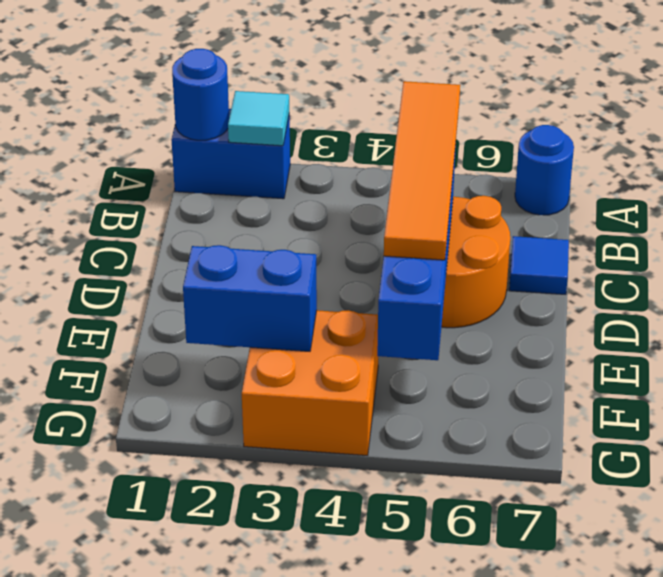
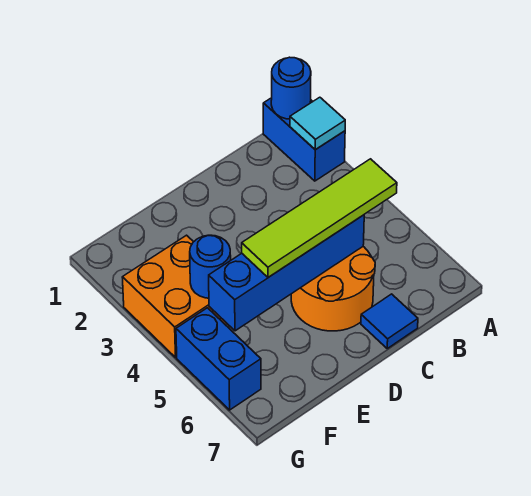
blue round brick A7 level 1 -> blue round brick F4 level 2
orange tile B5:E5 level 3 -> lime tile B5:E5 level 3
blue brick F2:F3 level 2 -> blue brick G5:G6 level 1

